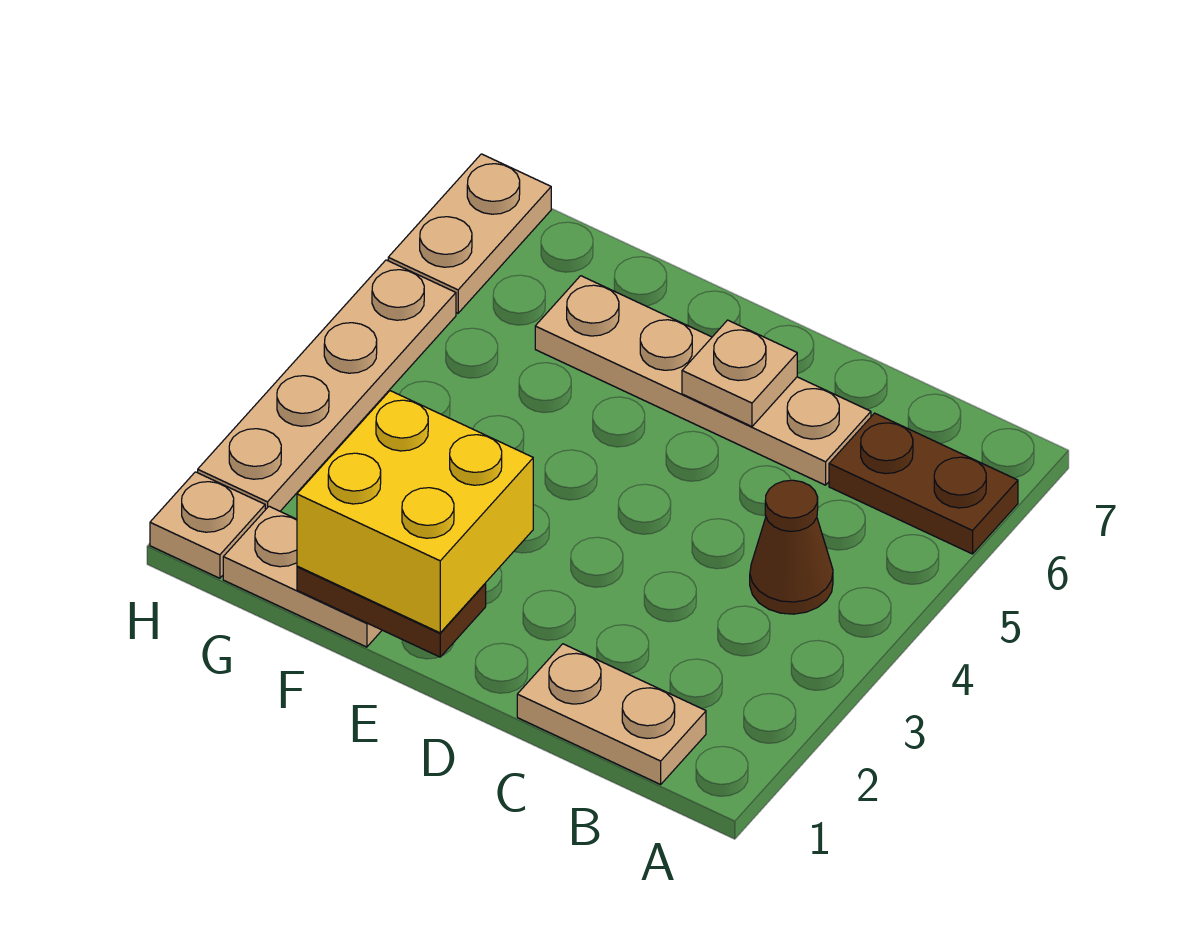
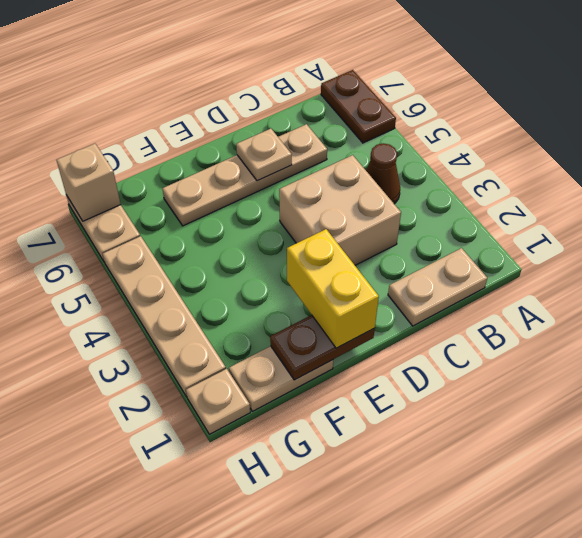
brown plate A6:B6 level 1 -> brown plate A6:A7 level 1
none -> tan brick C3:D4 level 1
yellow brick E1:F2 level 3 -> yellow brick E1:E2 level 3
none -> tan brick H7 level 2

